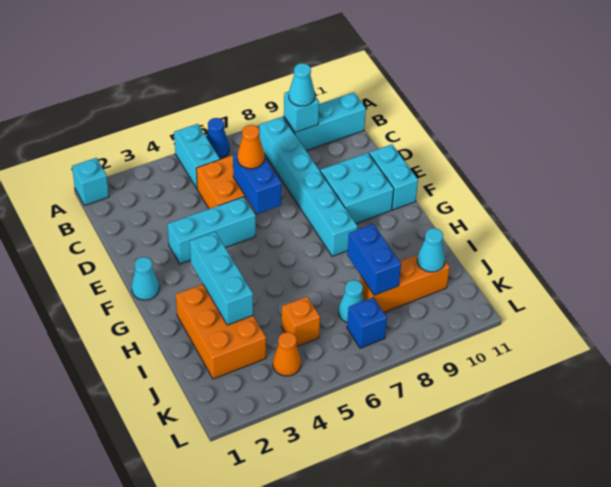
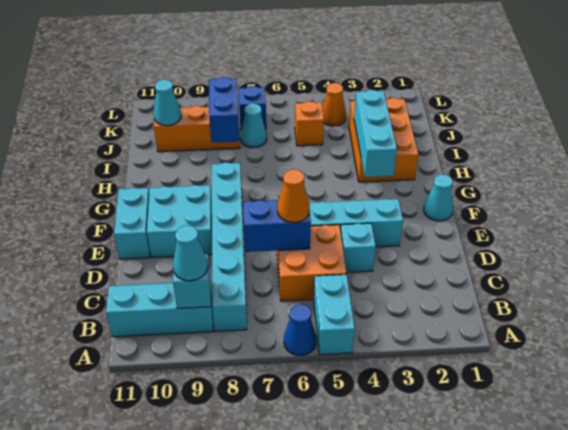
cyan brick A1 level 1 -> cyan brick D4 level 1
blue brick D6:E6 level 2 -> blue brick D6:D7 level 2

